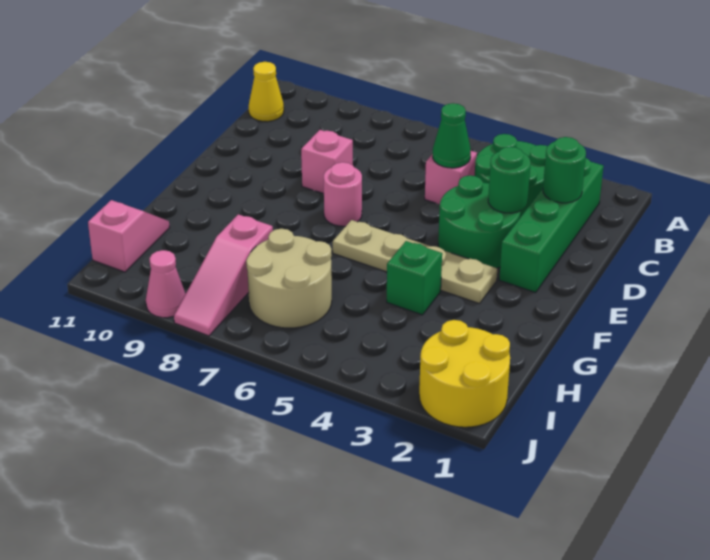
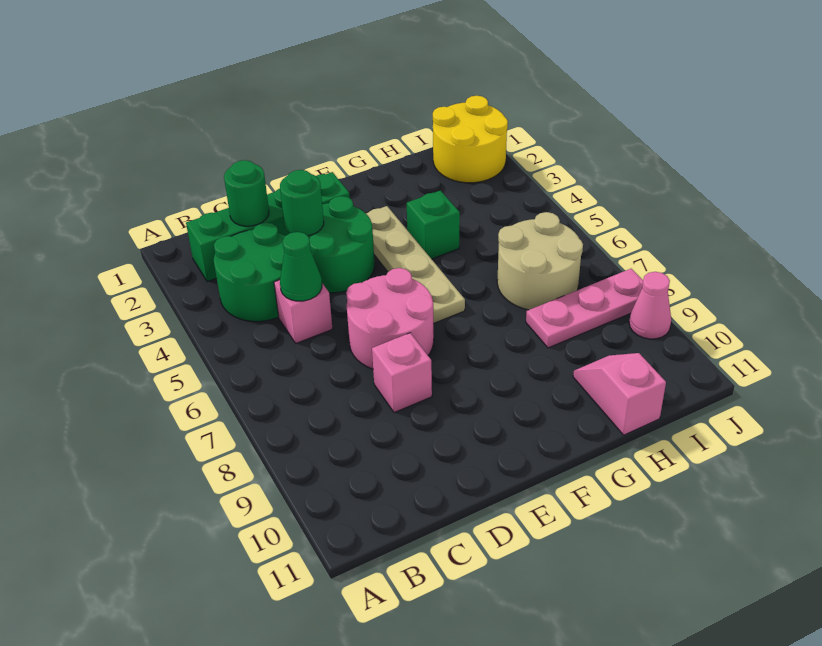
yellow cone B11 level 1 -> none
pink round brick E7 level 1 -> pink round brick D6:E7 level 1
pink slope H8:J8 level 1 top H -> pink plate H8:J8 level 1
pink slope H11:I11 level 1 top I -> pink slope H10:H11 level 1 top 11

